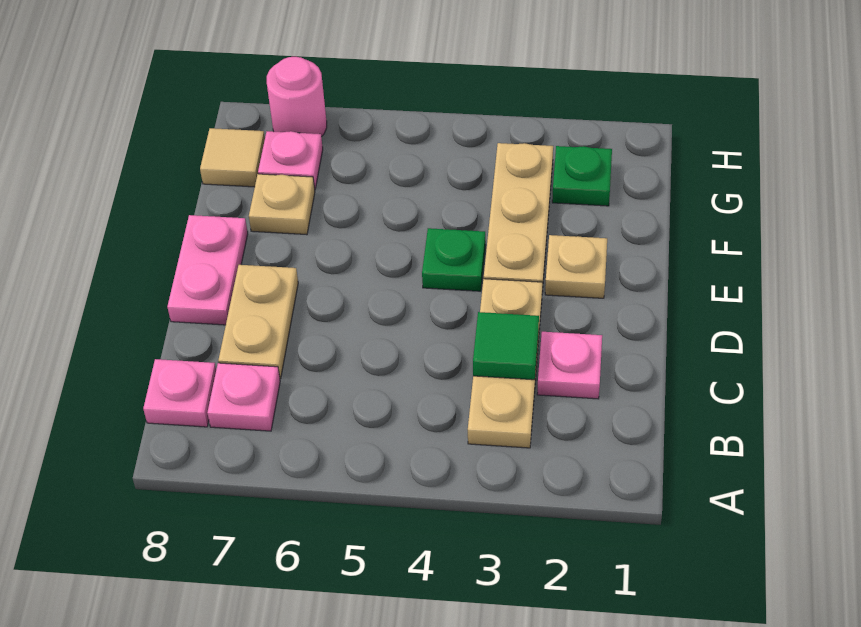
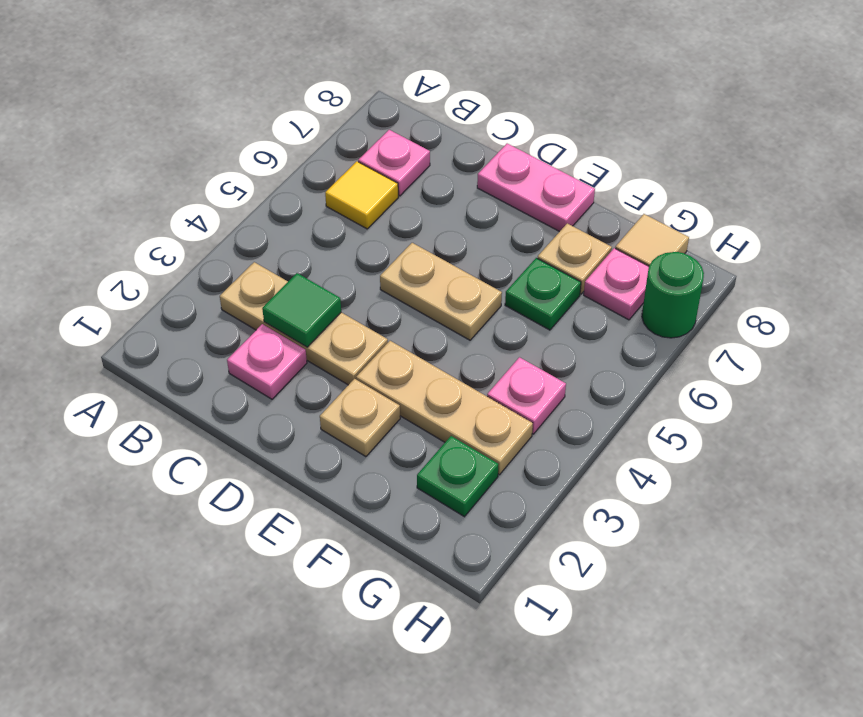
none -> yellow tile B6 level 1
pink plate B8 level 1 -> pink plate G4 level 1
tan plate C7:D7 level 1 -> tan plate D5:E5 level 1
green plate E4 level 1 -> green plate F6 level 1
pink round brick H7 level 1 -> green round brick H7 level 1

